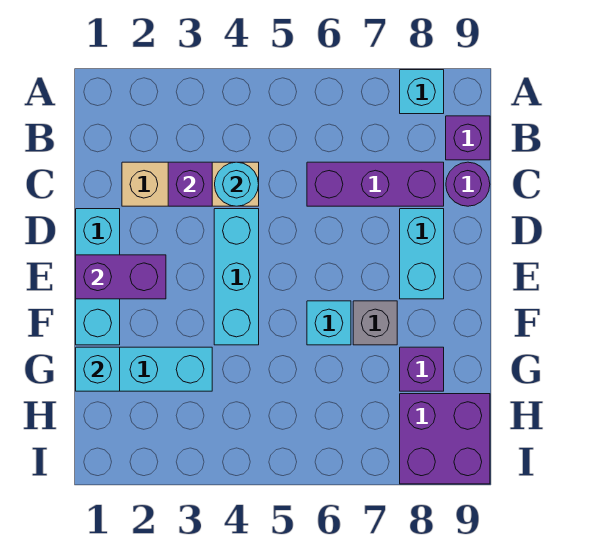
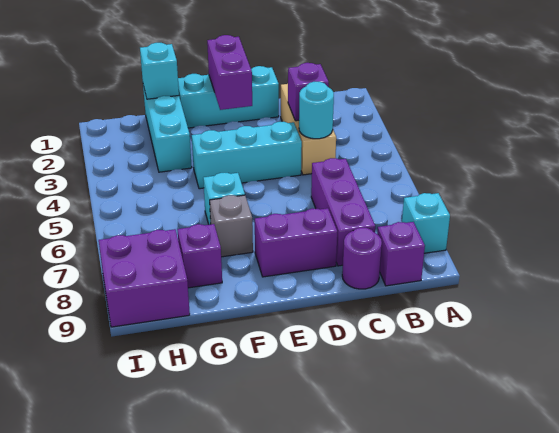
cyan brick D8:E8 level 1 -> purple brick D8:E8 level 1

